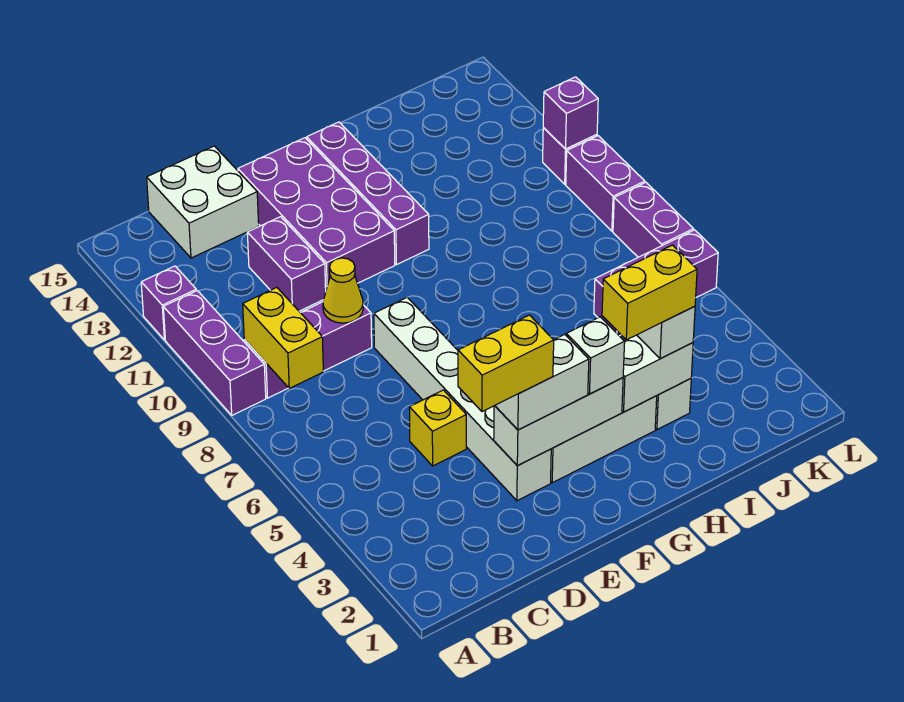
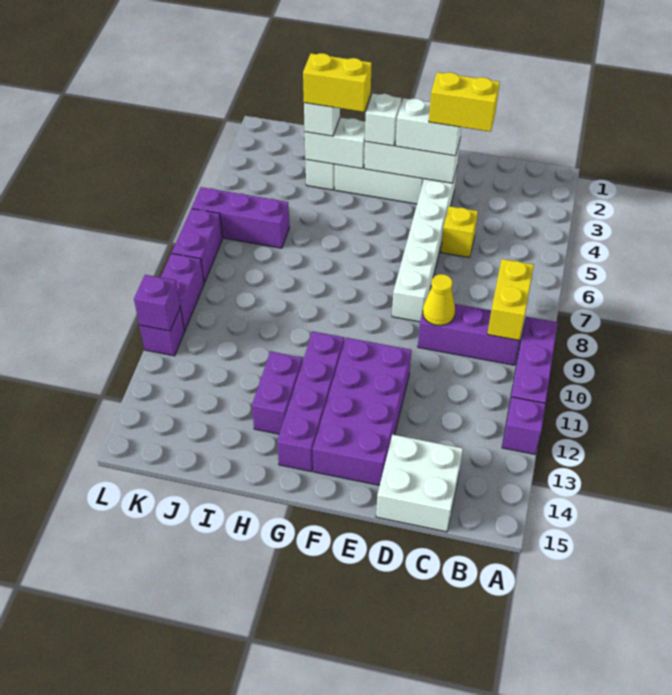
purple brick D11:D12 level 1 -> purple brick H12:H13 level 1

